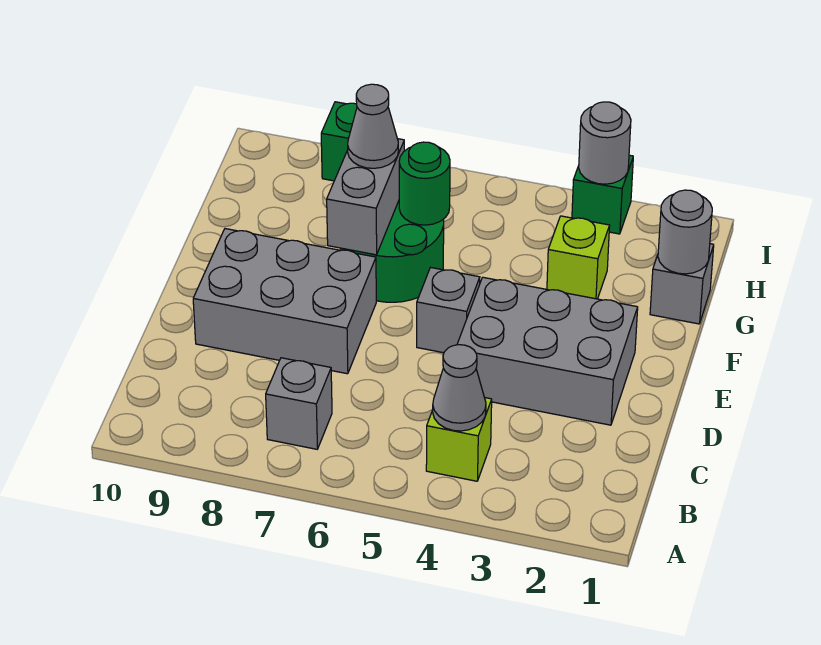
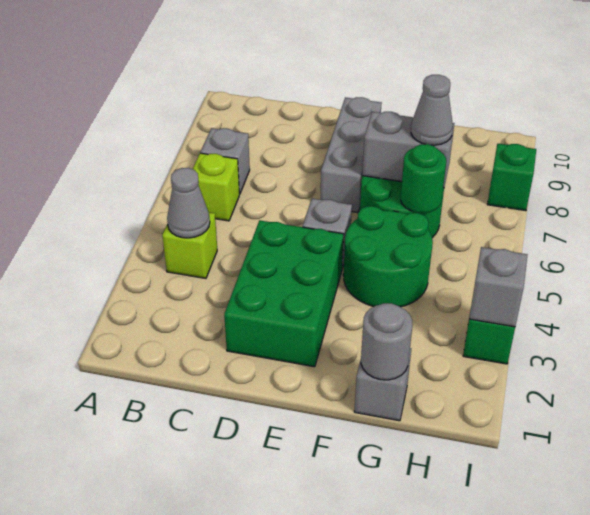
grey brick D2:E4 level 1 -> green brick D2:E4 level 1
grey brick D7:E9 level 1 -> grey brick E7:E9 level 1
none -> green round brick F4:G5 level 1
lime brick G3 level 1 -> lime brick B6 level 1
grey round brick I3 level 2 -> grey brick I3 level 2

